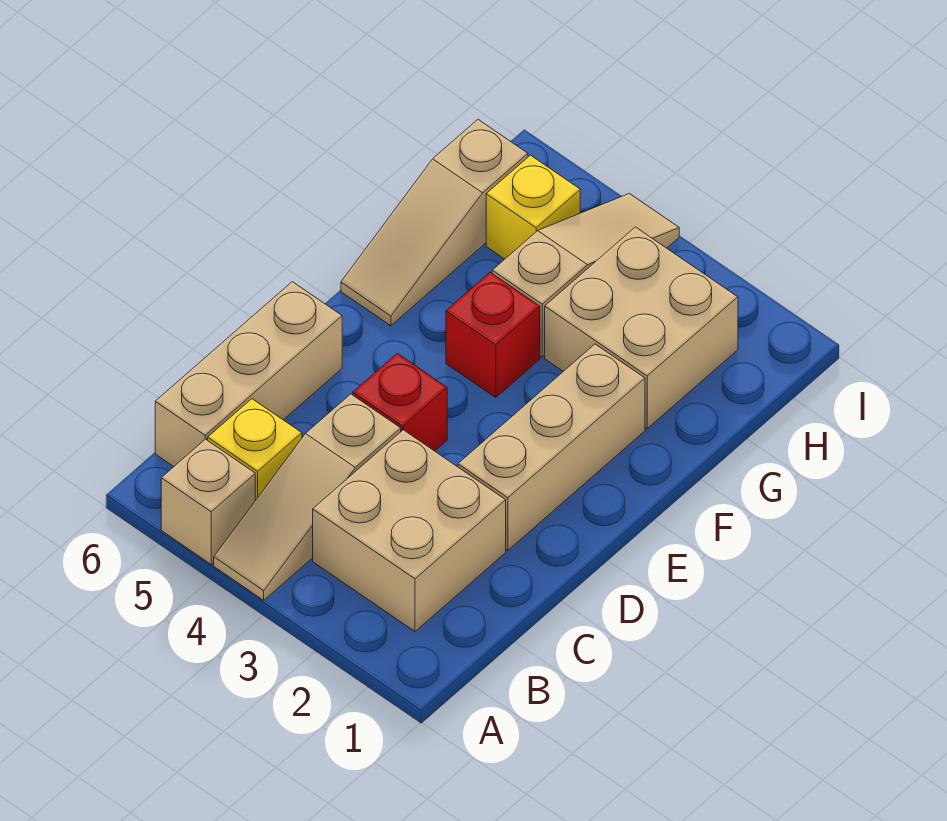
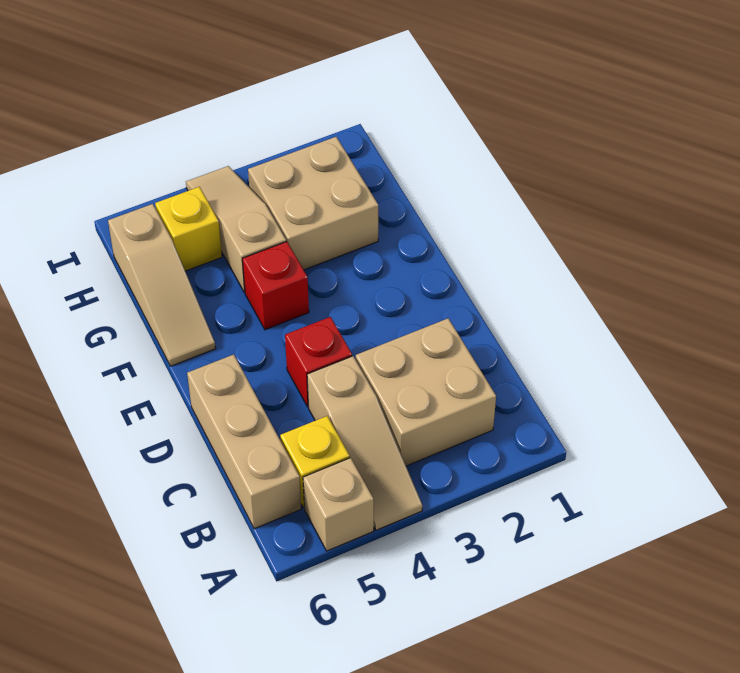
tan brick D2:F2 level 1 -> none

